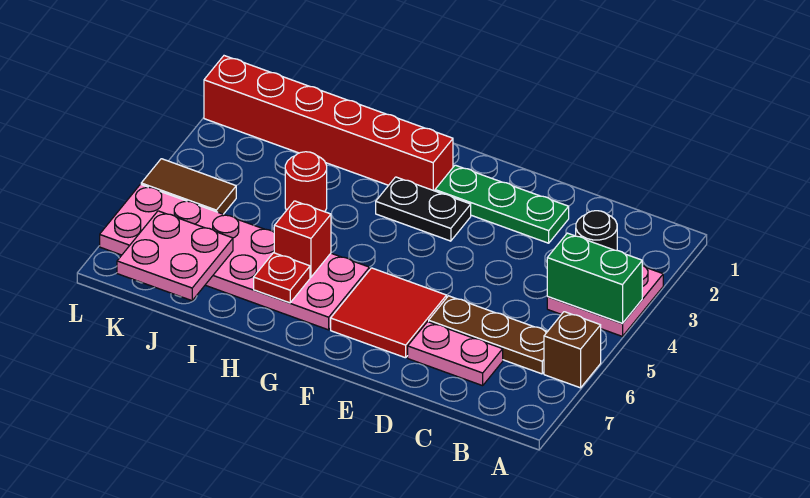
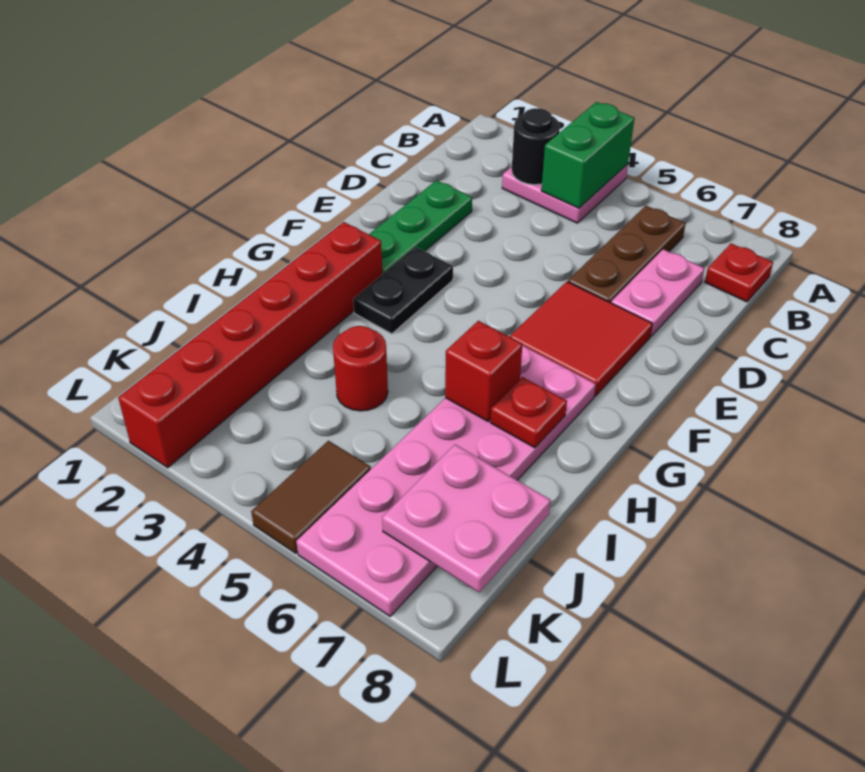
brown brick A6 level 1 -> none
none -> red plate B8 level 1

